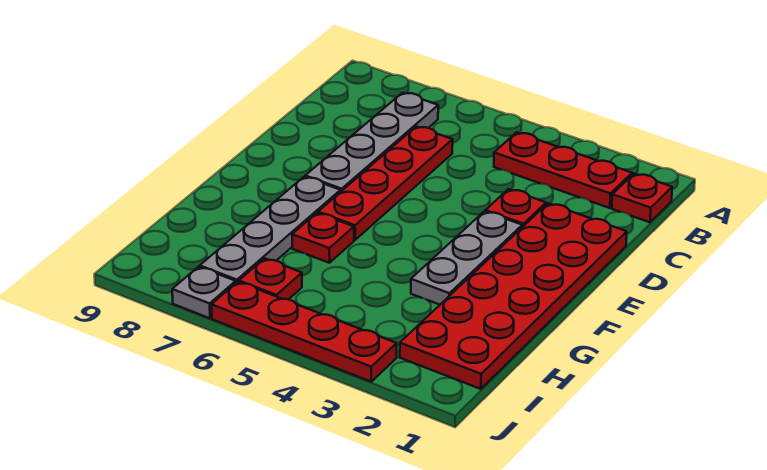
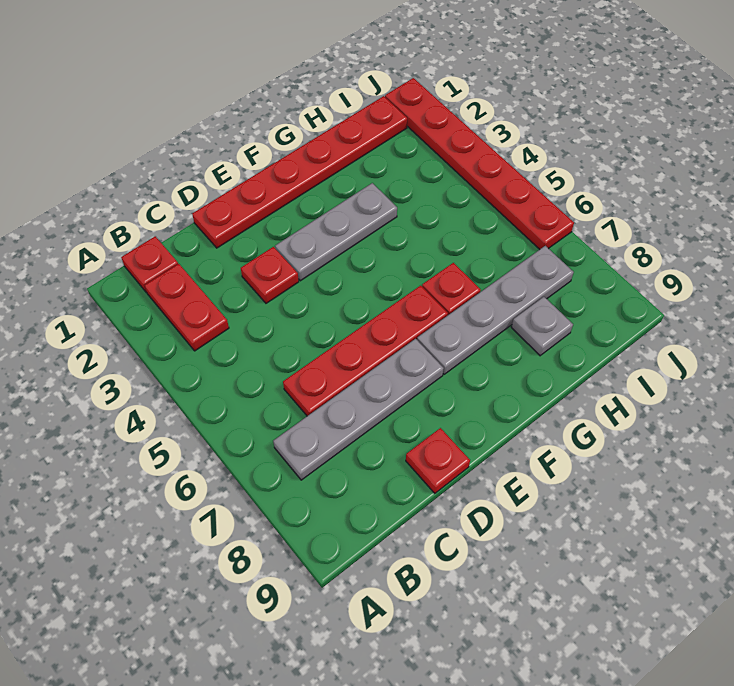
red plate B2:B4 level 1 -> red plate B2:B3 level 1
red plate D1:I2 level 1 -> red plate D1:I1 level 1
red plate I6 level 1 -> red plate D9 level 1
red plate J3:J6 level 1 -> red plate J1:J6 level 1
grey plate J7 level 1 -> grey plate H8 level 1

